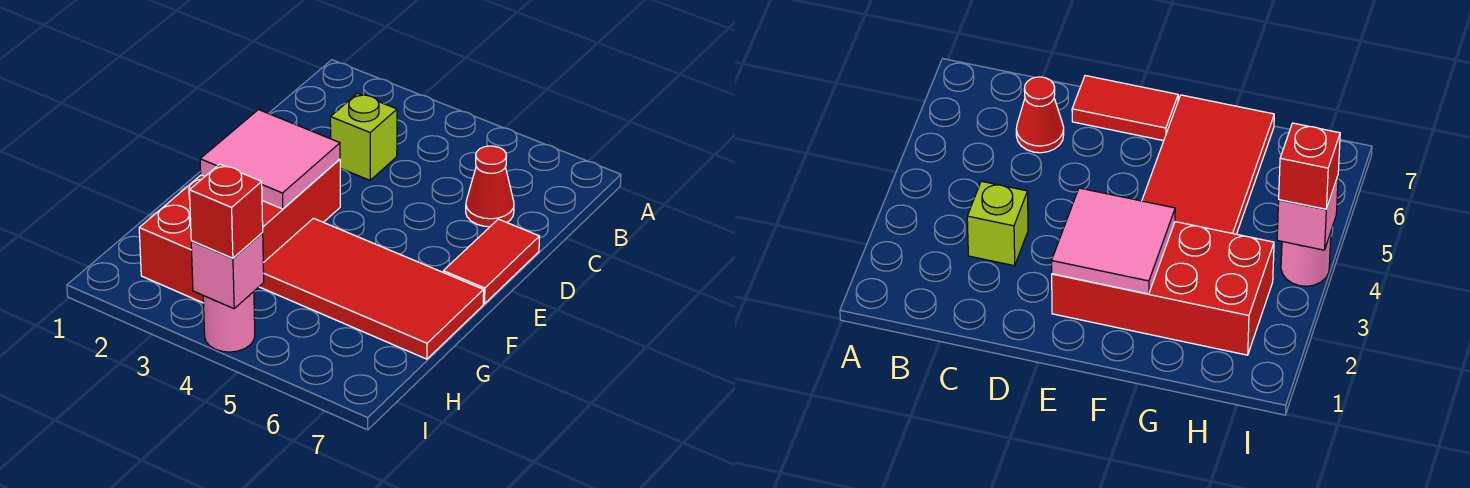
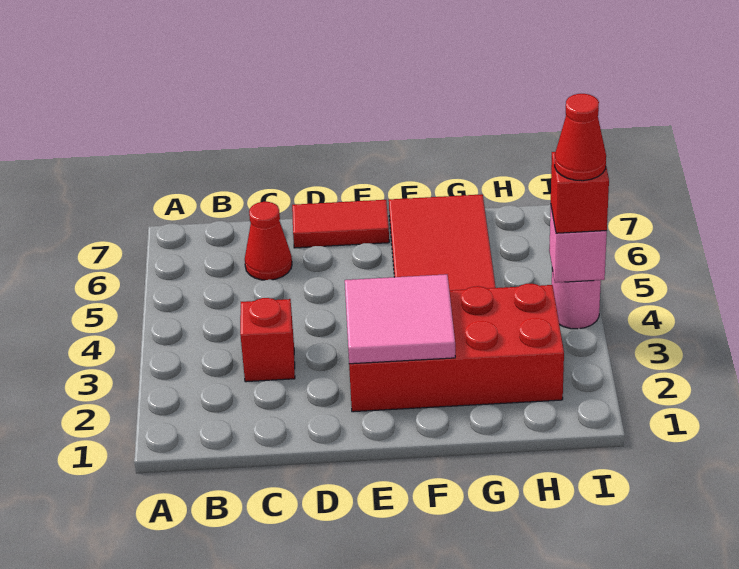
lime brick C3 level 1 -> red brick C3 level 1
none -> red cone I4 level 4

